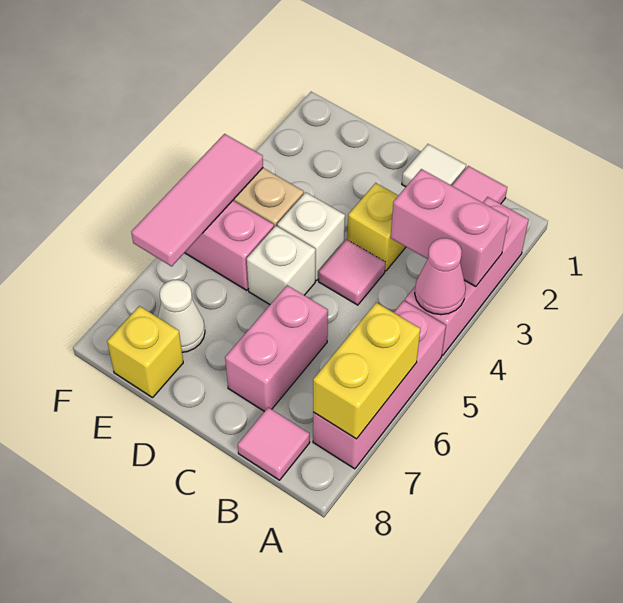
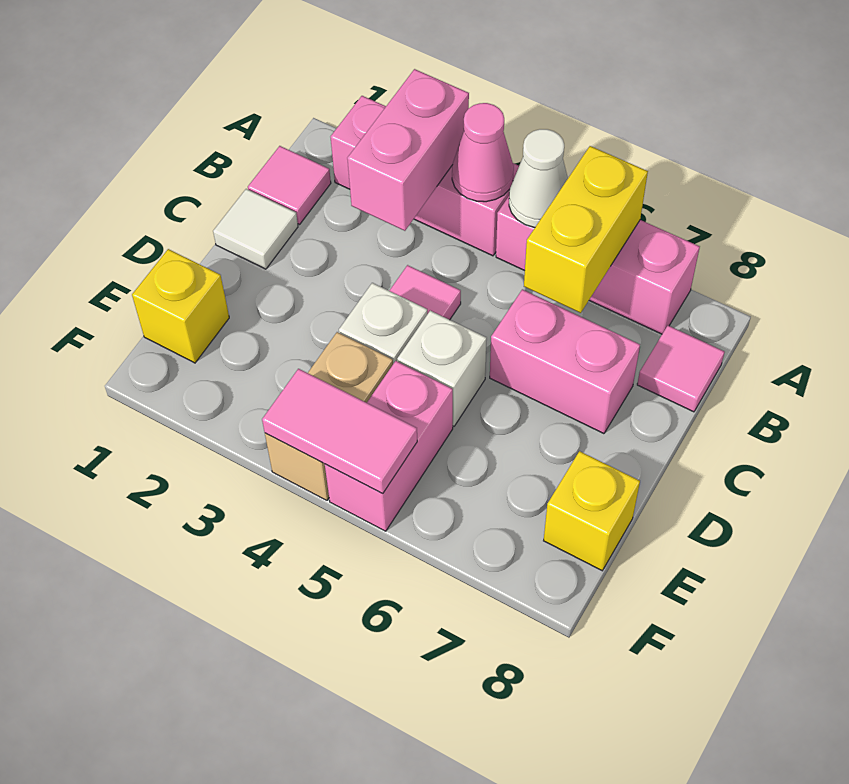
yellow brick A6:A7 level 2 -> yellow brick A6:B6 level 2
yellow brick C3 level 1 -> yellow brick E1 level 1
white cone E7 level 1 -> white cone A5 level 2
pink tile F4:F6 level 2 -> pink tile F4:F5 level 2

